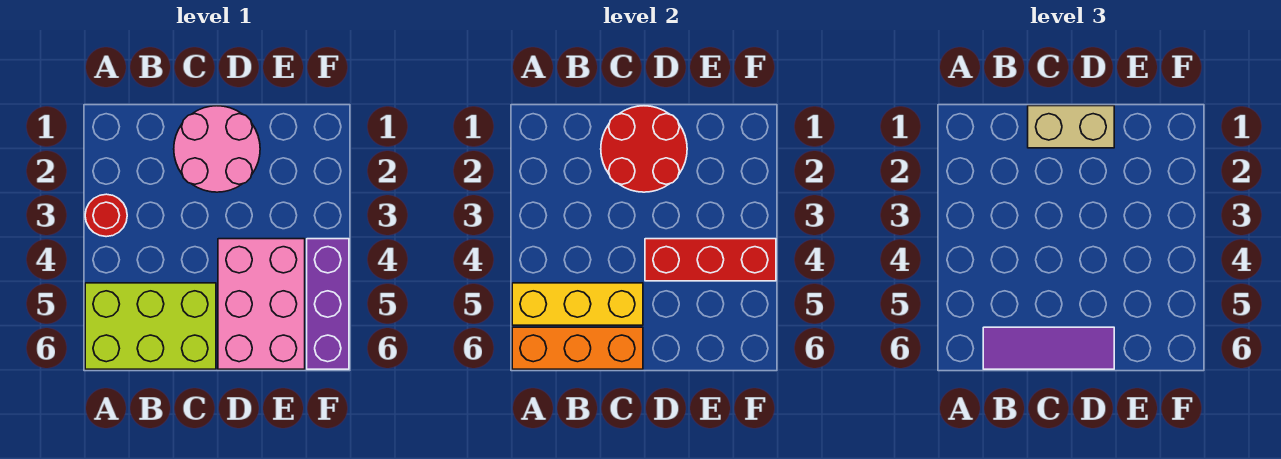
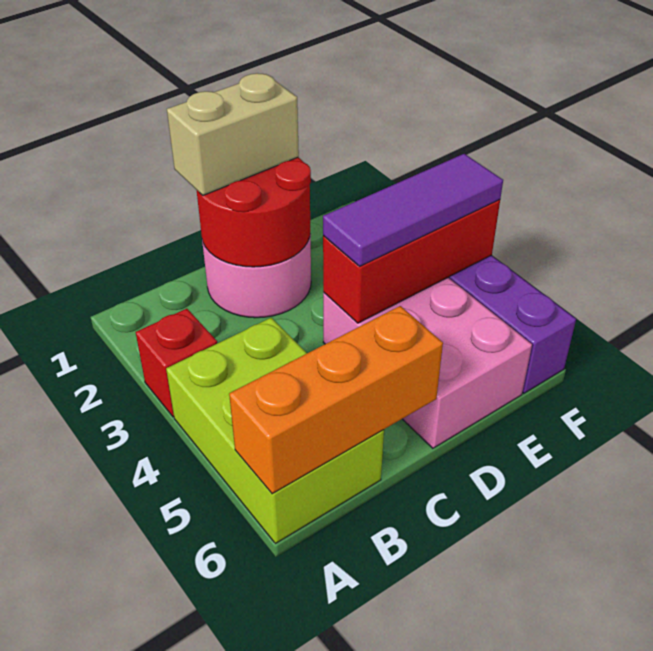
red round brick A3 level 1 -> red brick A3 level 1
lime brick A5:C6 level 1 -> lime brick A4:B6 level 1
yellow brick A5:C5 level 2 -> none
purple tile B6:D6 level 3 -> purple tile D4:F4 level 3

